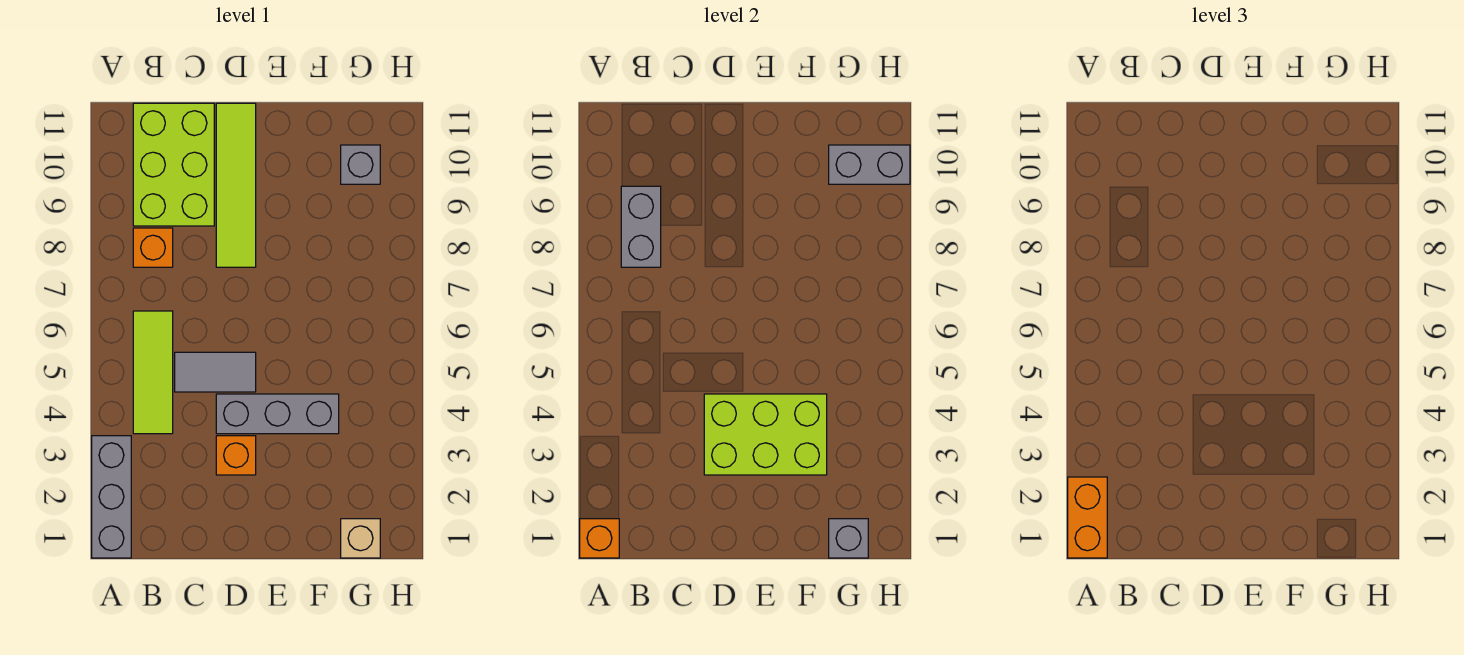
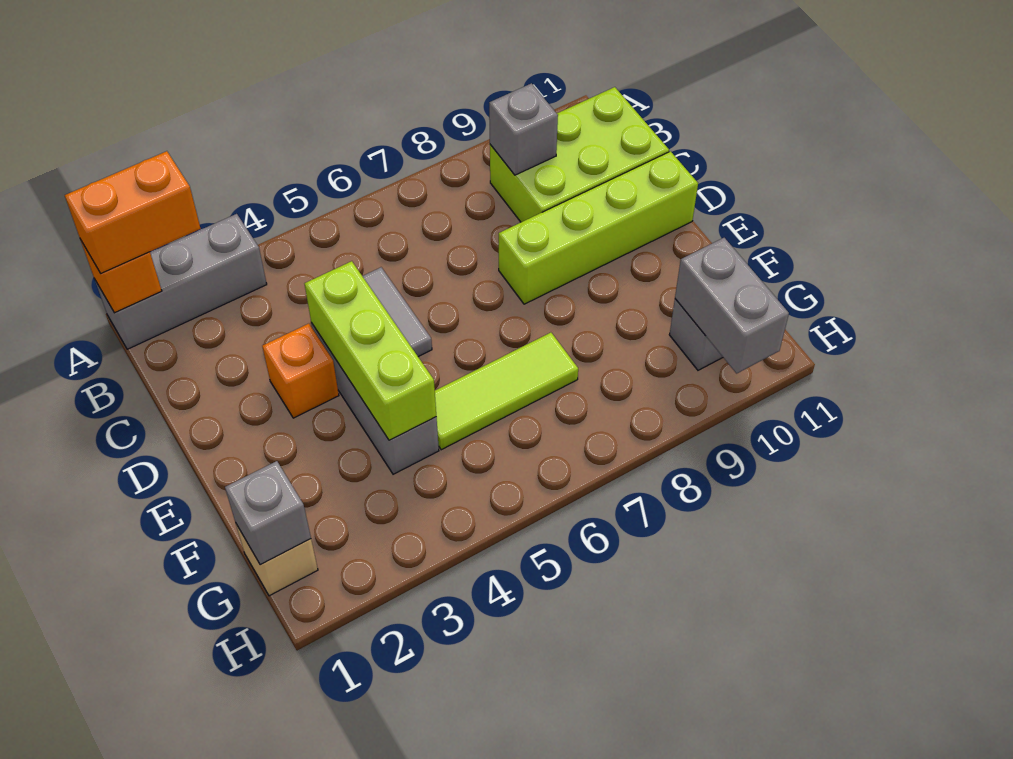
lime tile B4:B6 level 1 -> lime tile F5:F7 level 1
orange brick B8 level 1 -> none
grey brick B8:B9 level 2 -> grey brick B9 level 2
lime brick D3:F4 level 2 -> lime brick D4:F4 level 2
lime tile D8:D11 level 1 -> lime brick D8:D11 level 1

